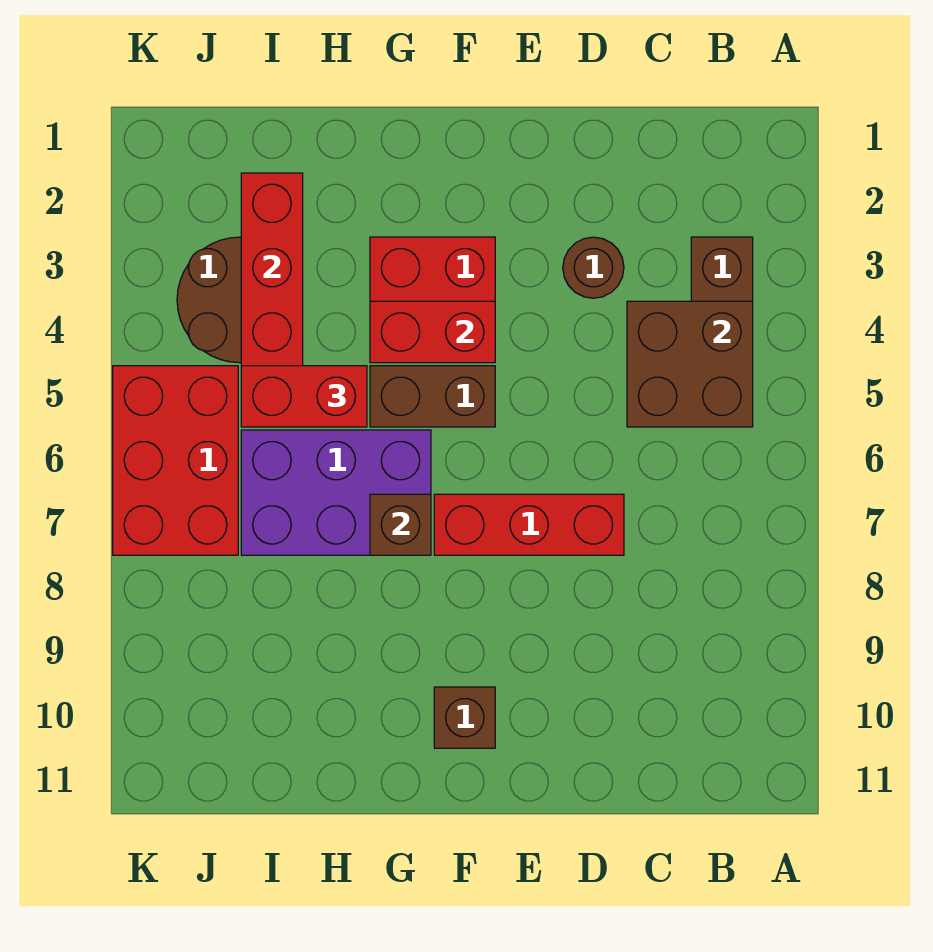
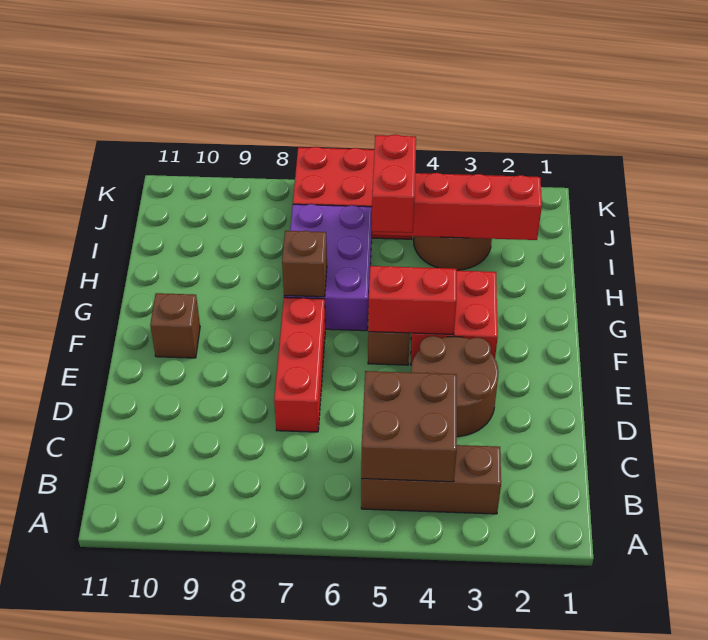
brown round brick D3 level 1 -> brown round brick D3:E4 level 1
red brick F4:G4 level 2 -> red brick F4:F5 level 2

